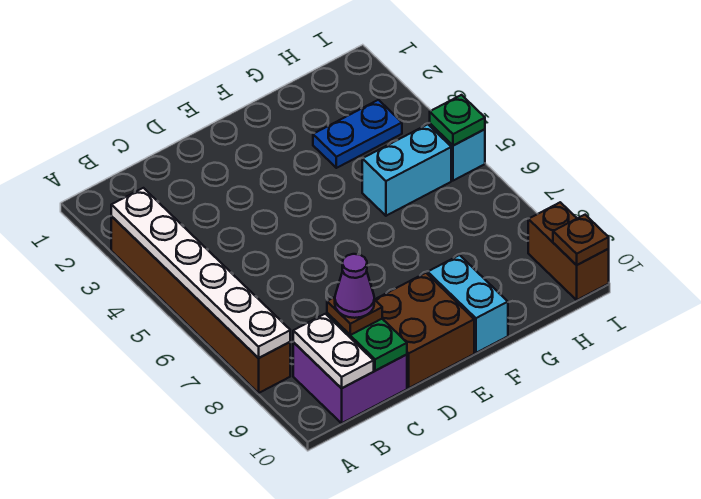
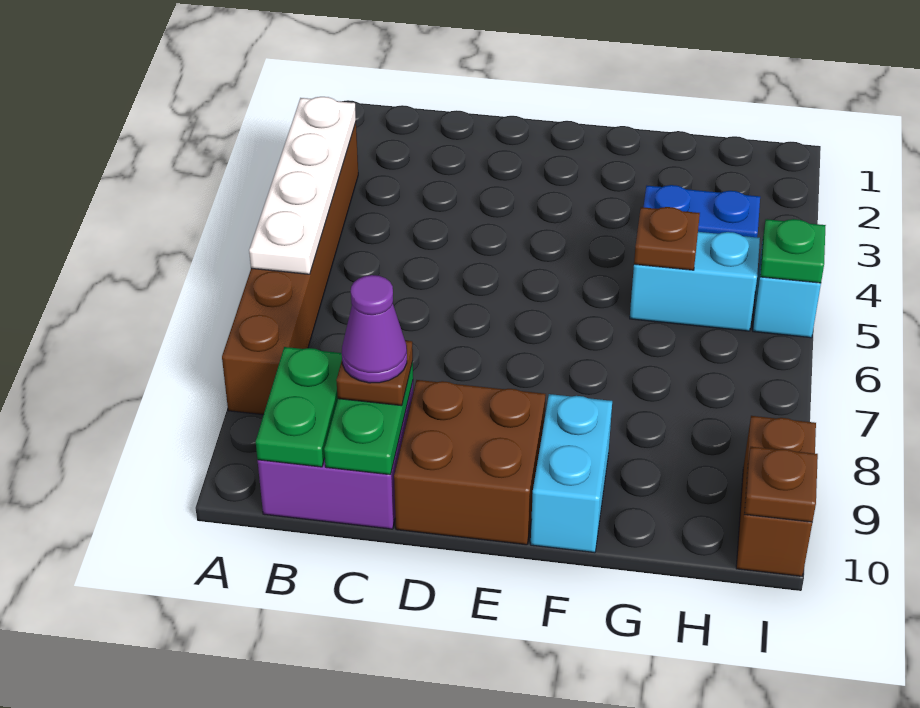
white plate A3:A8 level 2 -> white plate A3:A6 level 2
white plate B9:B10 level 2 -> green plate B9:B10 level 2
none -> brown plate G5 level 2

